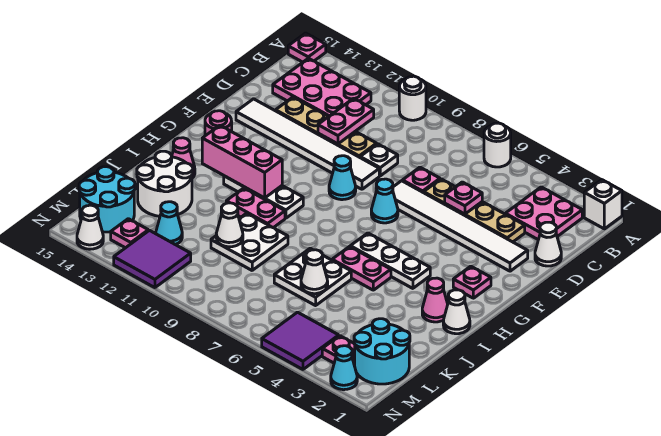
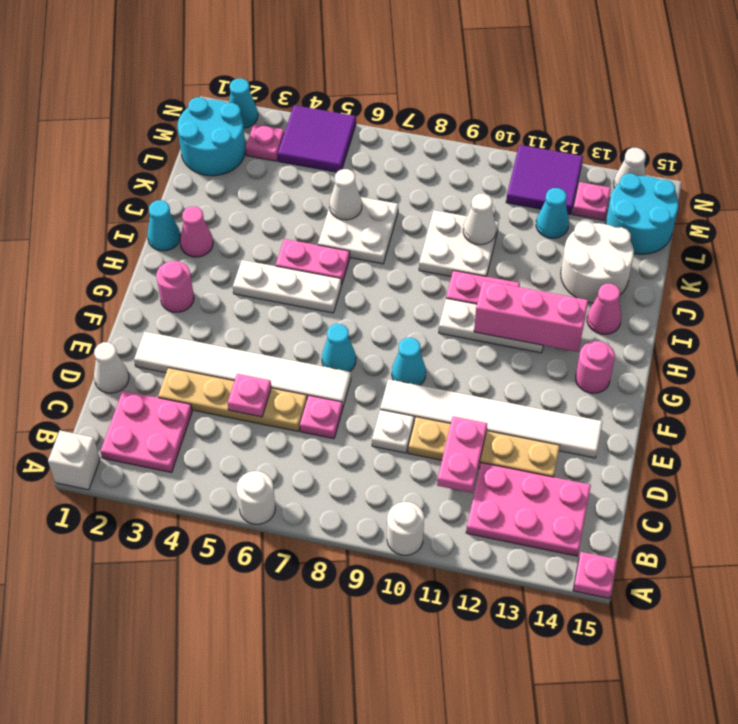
pink plate G2 level 1 -> pink round brick G2 level 1
white cone I1 level 1 -> cyan cone I1 level 1

